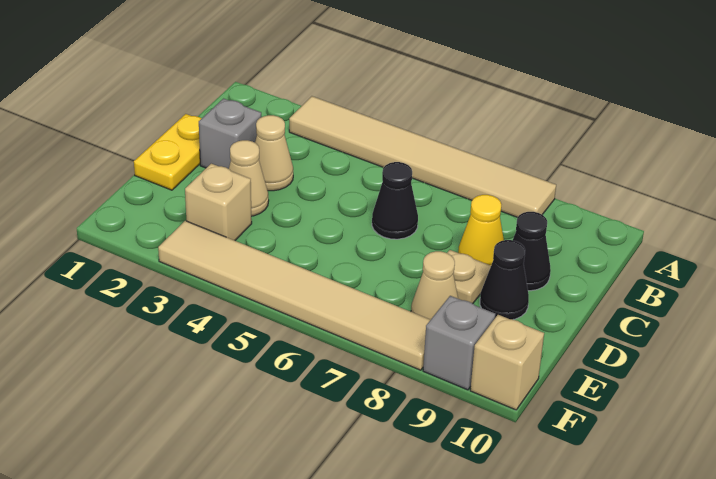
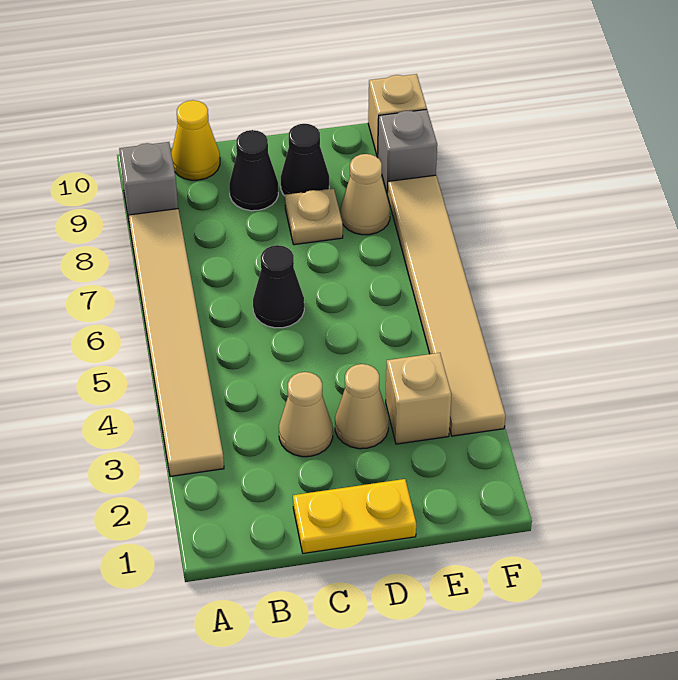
grey brick C2 level 1 -> grey brick A9 level 1
yellow cone C8 level 1 -> yellow cone B10 level 1

